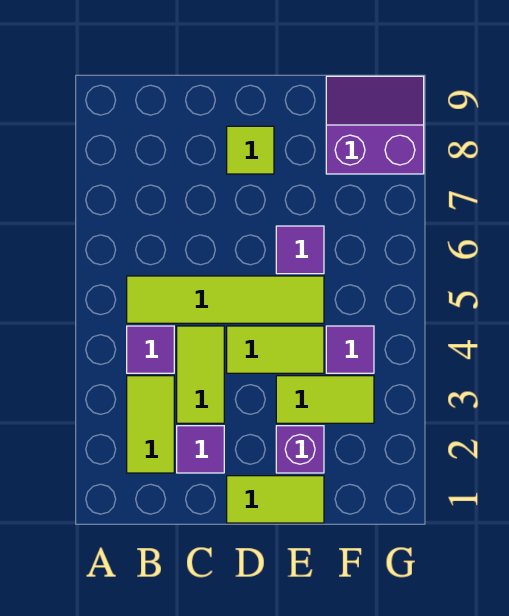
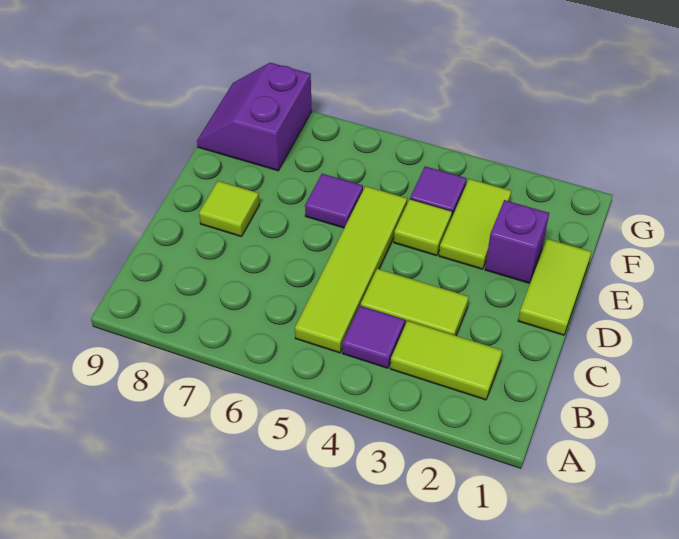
purple tile C2 level 1 -> none
lime tile D4:E4 level 1 -> lime tile E4 level 1

